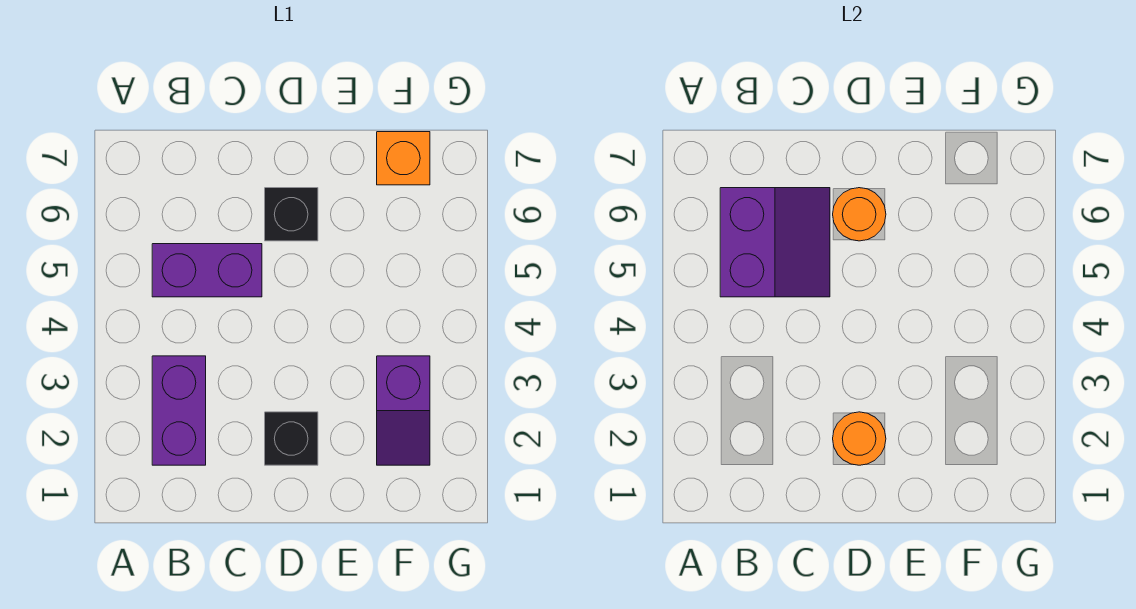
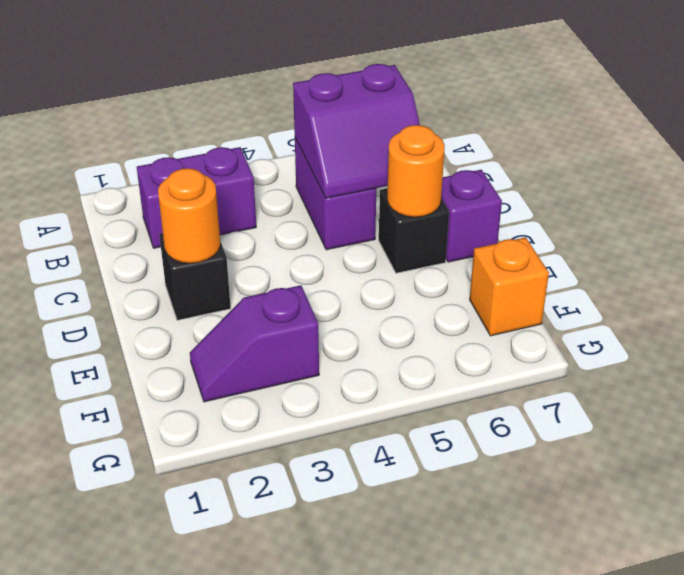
none -> purple brick D7 level 1

